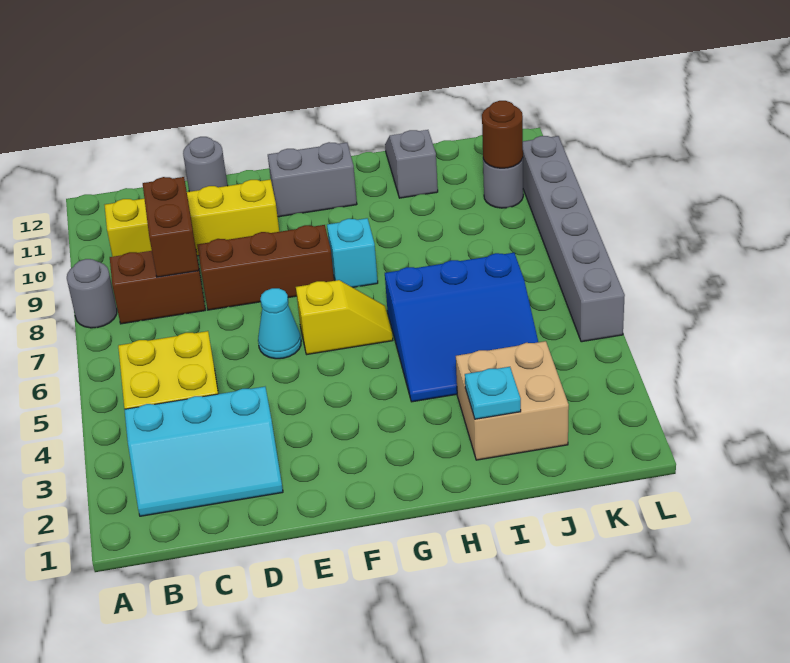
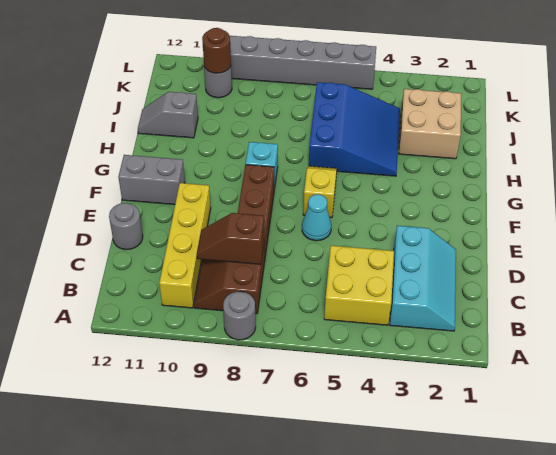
brown brick C8:C9 level 2 -> brown slope C8:C9 level 2 top 8
grey brick F11:G11 level 1 -> grey brick F11:F12 level 1
cyan plate I2 level 2 -> none

